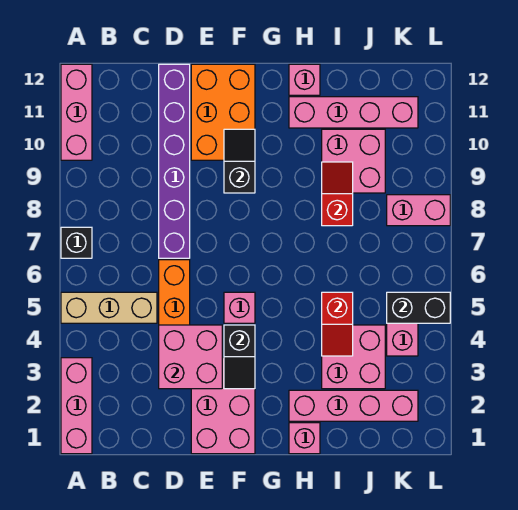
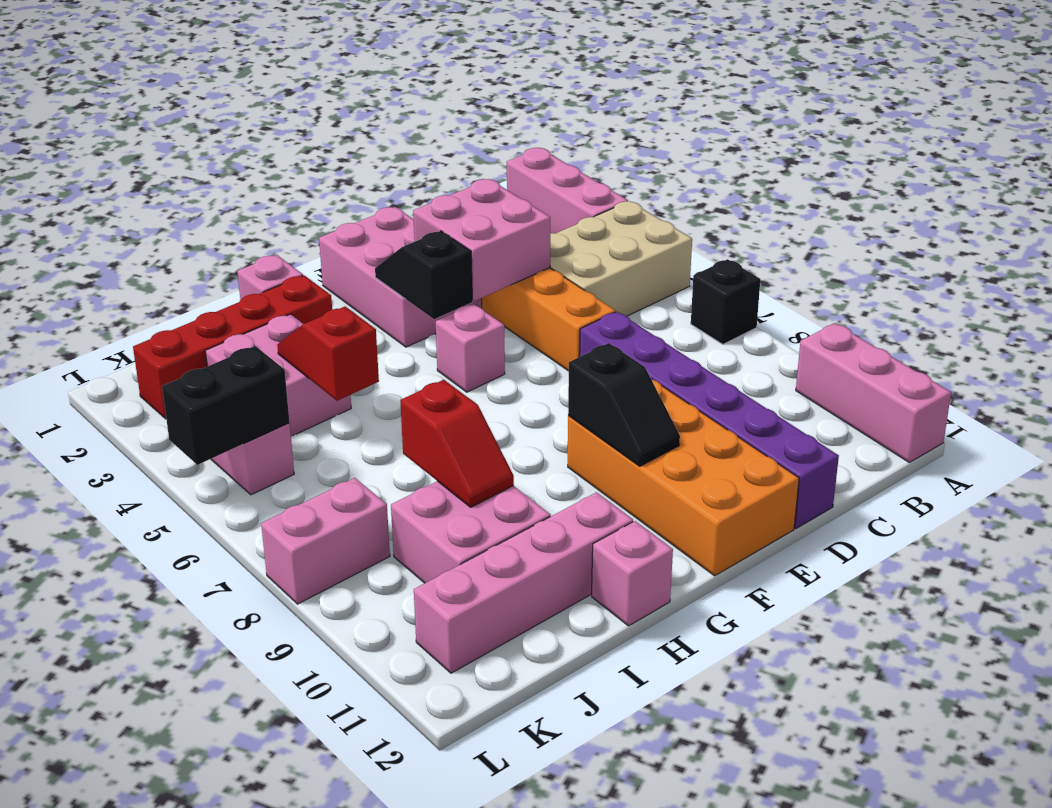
tan brick A5:C5 level 1 -> tan brick A4:C5 level 1
orange brick E10:F12 level 1 -> orange brick E9:F12 level 1
pink brick H2:K2 level 1 -> red brick H2:K2 level 1

